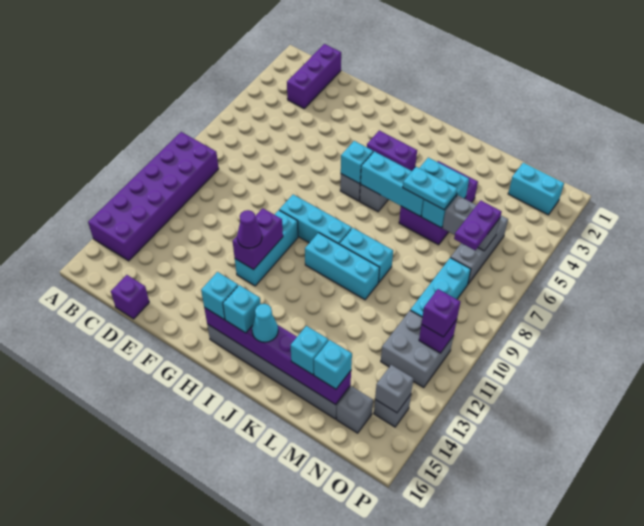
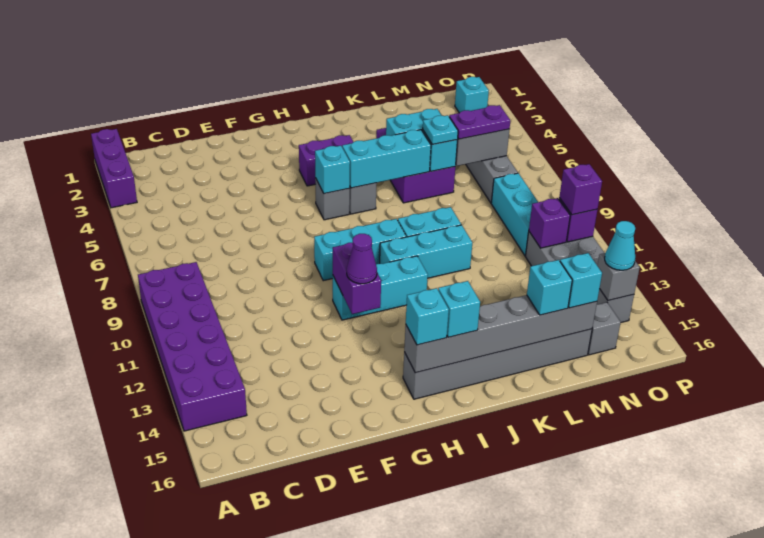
purple brick C1:C3 level 1 -> purple brick A1:A3 level 1
purple brick D16 level 1 -> purple brick N11 level 2
cyan brick G10:G12 level 1 -> cyan brick G11:I11 level 1
purple brick H15:M15 level 2 -> grey brick H15:M15 level 2
cyan cone J15 level 3 -> cyan cone O14 level 3
cyan plate K6:L6 level 3 -> cyan plate L6 level 3
cyan brick N2:O2 level 1 -> cyan brick O2 level 1
purple plate N6:N7 level 3 -> purple plate M6:N6 level 3

